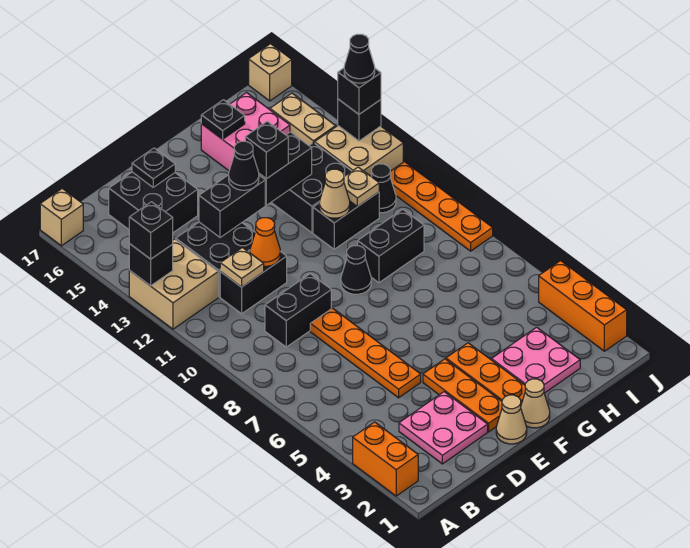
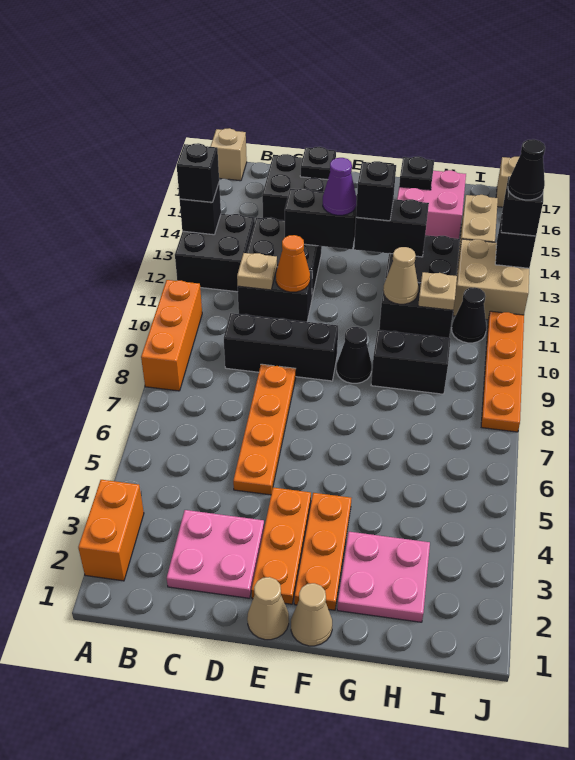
tan brick A12:B13 level 1 -> black brick A12:B13 level 1
black brick C9:D9 level 1 -> black brick C9:E9 level 1
black cone E13 level 3 -> purple cone E13 level 3
orange brick J2:J4 level 1 -> orange brick A8:A10 level 1

